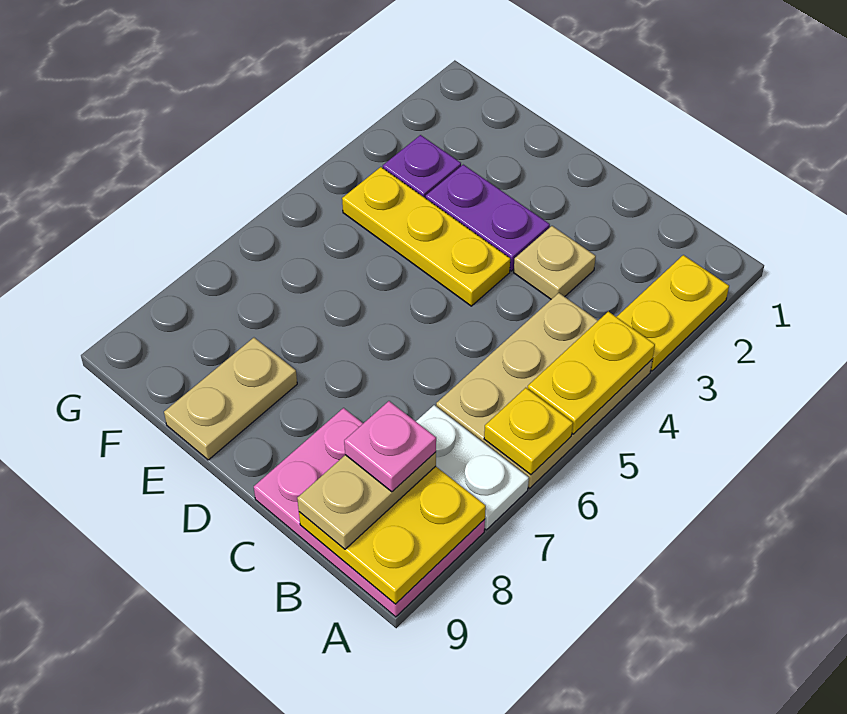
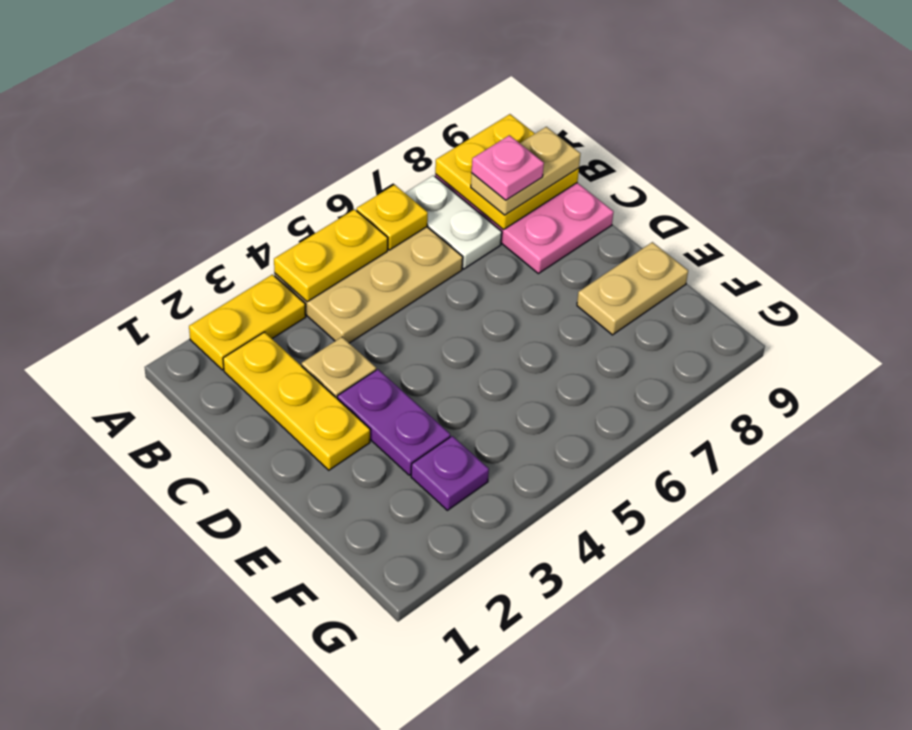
yellow plate D4:F4 level 1 -> yellow plate B2:D2 level 1

